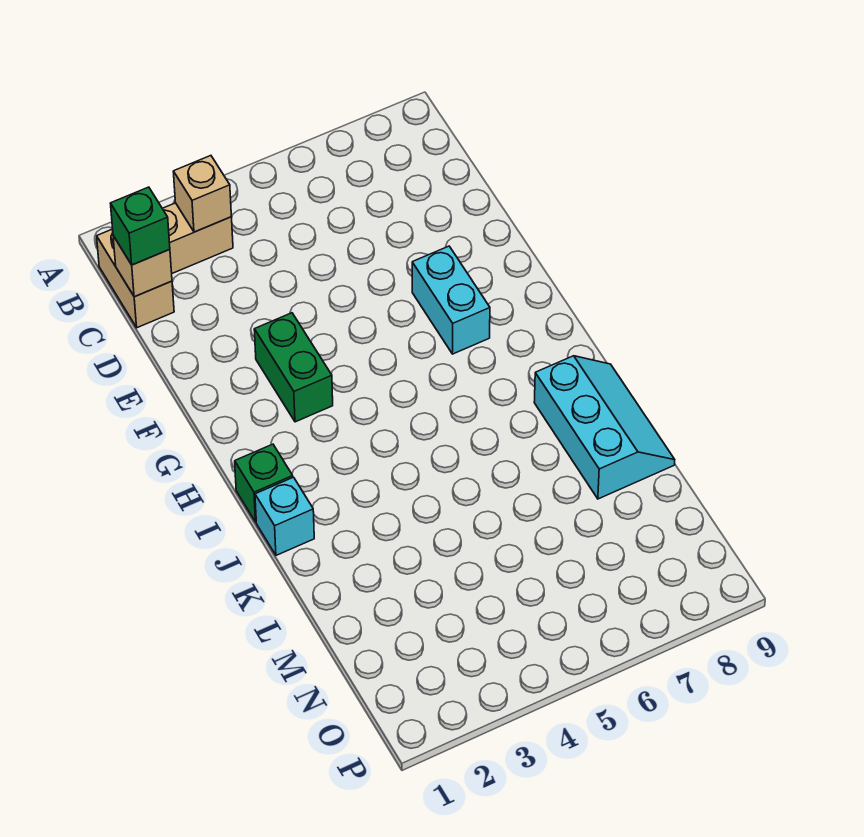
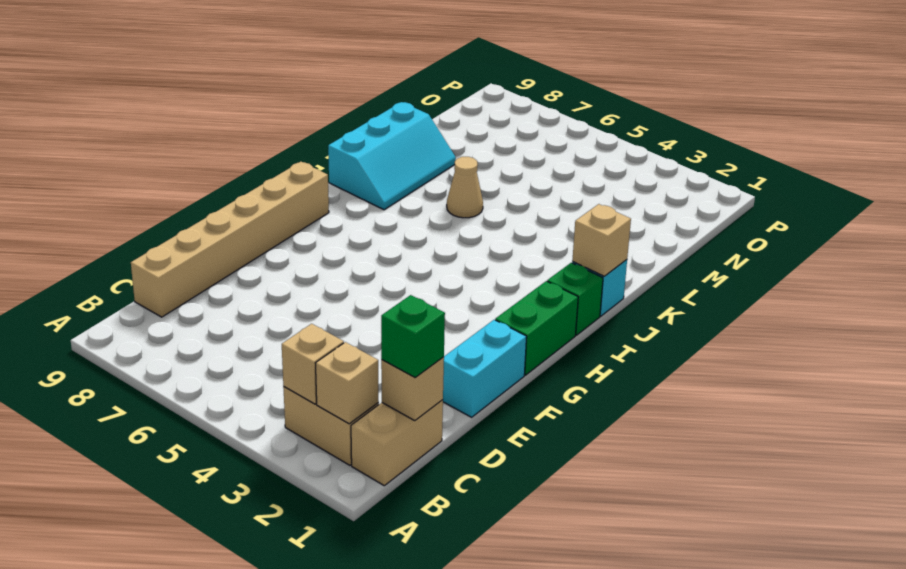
none -> tan brick B2 level 2
none -> tan brick C9:H9 level 1
green brick F3:G3 level 1 -> green brick G1:H1 level 1
cyan brick F7:G7 level 1 -> cyan brick E1:F1 level 1
none -> tan brick J1 level 2
cyan slope J8:L9 level 1 top 8 -> cyan slope J8:L9 level 1 top 9
none -> tan cone K6 level 1

